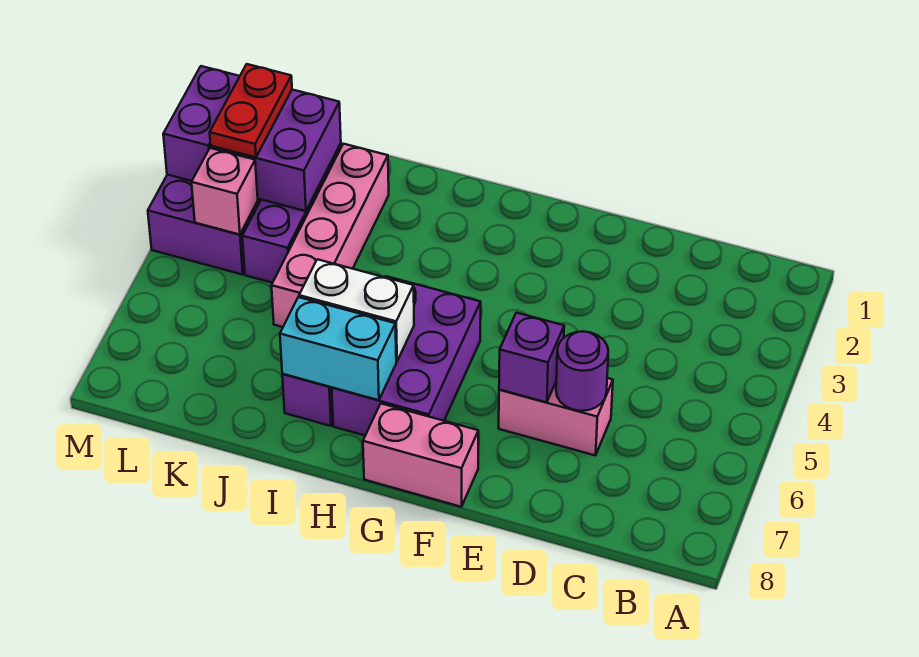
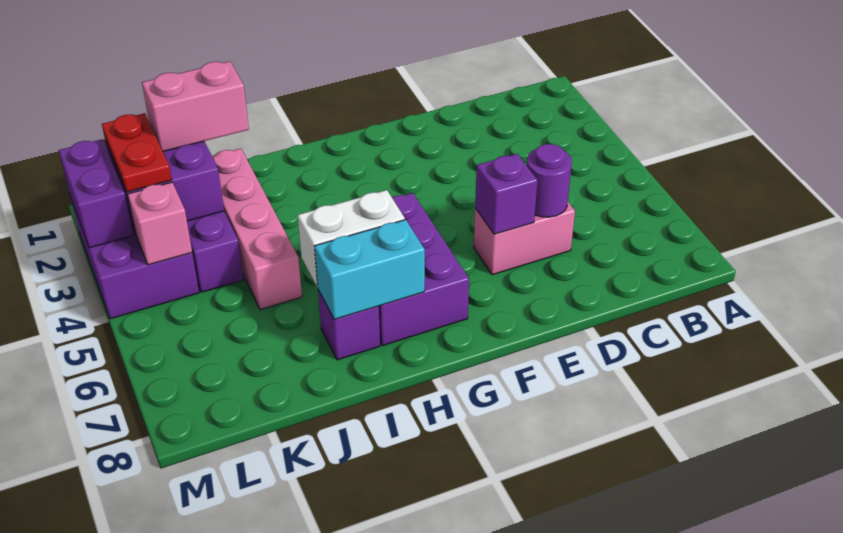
pink brick F8:G8 level 1 -> pink brick J2:K2 level 3

